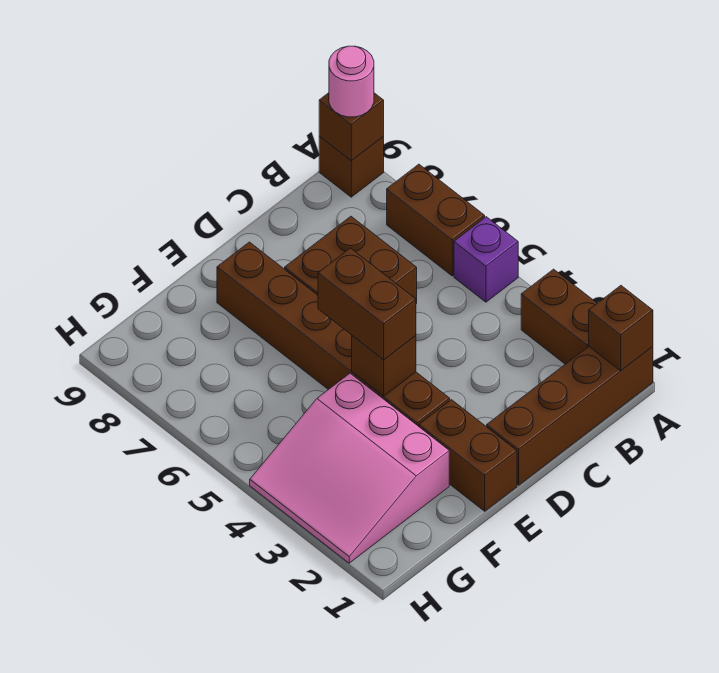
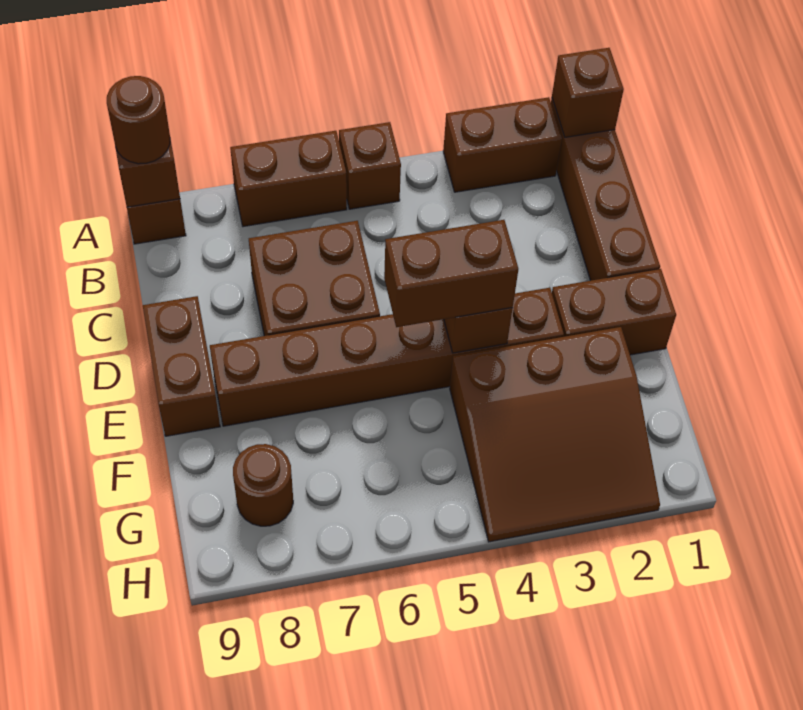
purple brick A5 level 1 -> brown brick A5 level 1
pink round brick A9 level 3 -> brown round brick A9 level 3
none -> brown brick D9:E9 level 1
pink slope F2:H4 level 1 top F -> brown slope F2:H4 level 1 top F
none -> brown round brick G8 level 1

